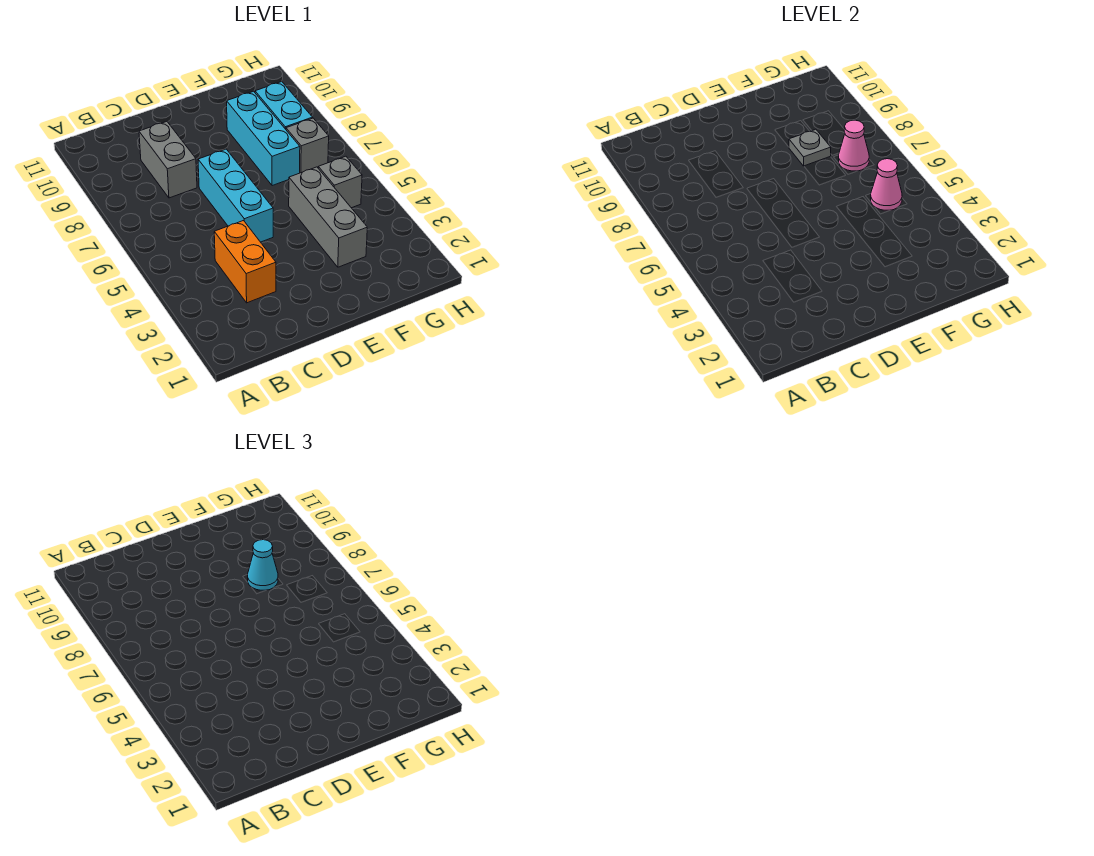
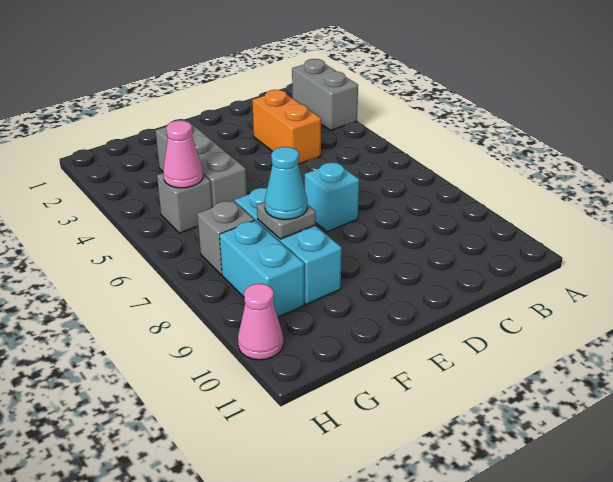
grey brick C8:C9 level 1 -> grey brick A2:A3 level 1
cyan brick D5:D7 level 1 -> cyan brick D7 level 1
pink cone G7 level 2 -> pink cone H10 level 1

